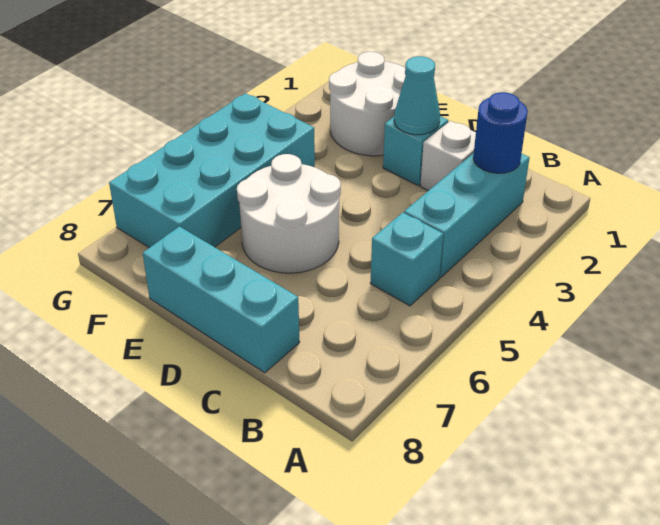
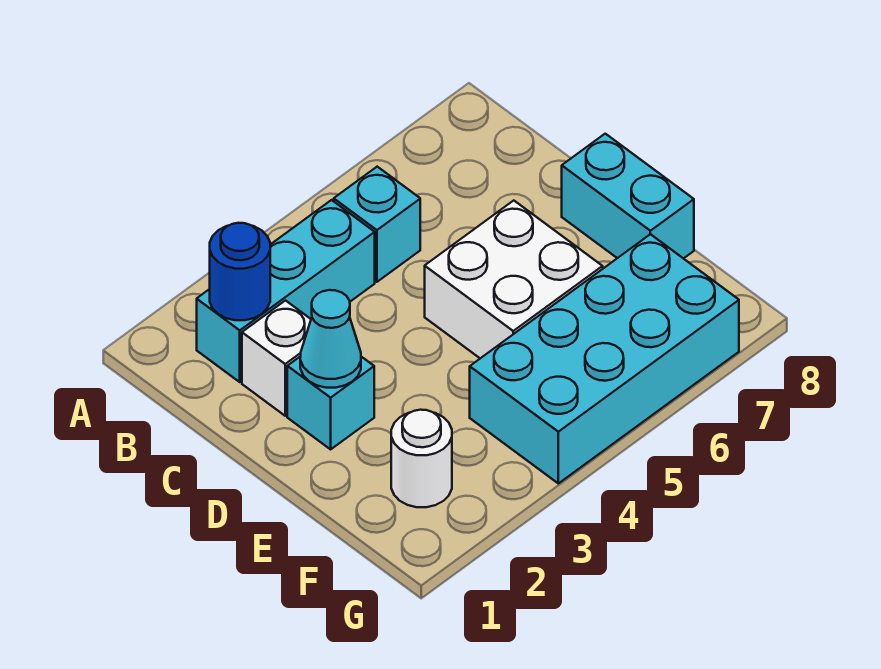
cyan brick C8:E8 level 1 -> cyan brick D8:E8 level 1
white round brick D5:E6 level 1 -> white brick D5:E6 level 1
white round brick E1:F2 level 1 -> white round brick F2 level 1

